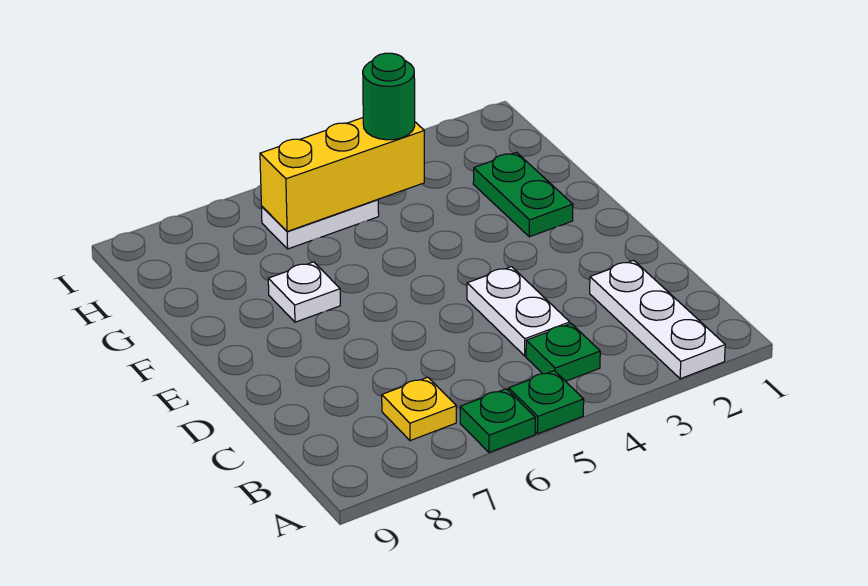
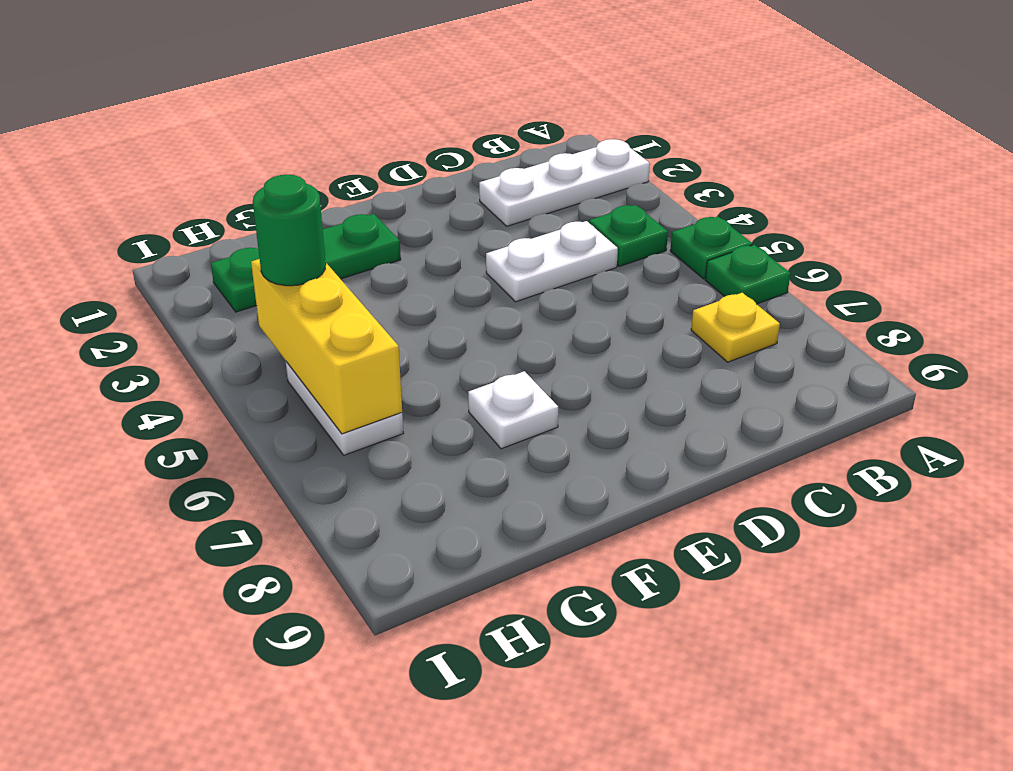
green plate F2:G2 level 1 -> green plate F2:H2 level 1

